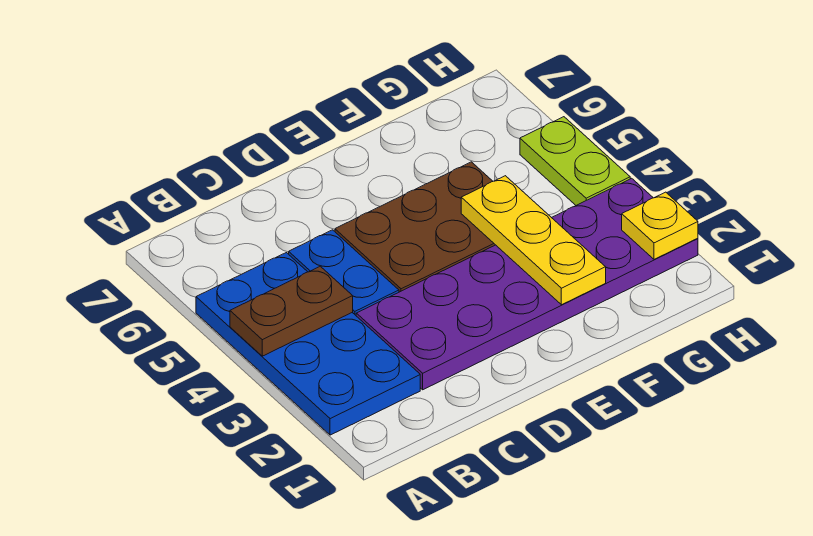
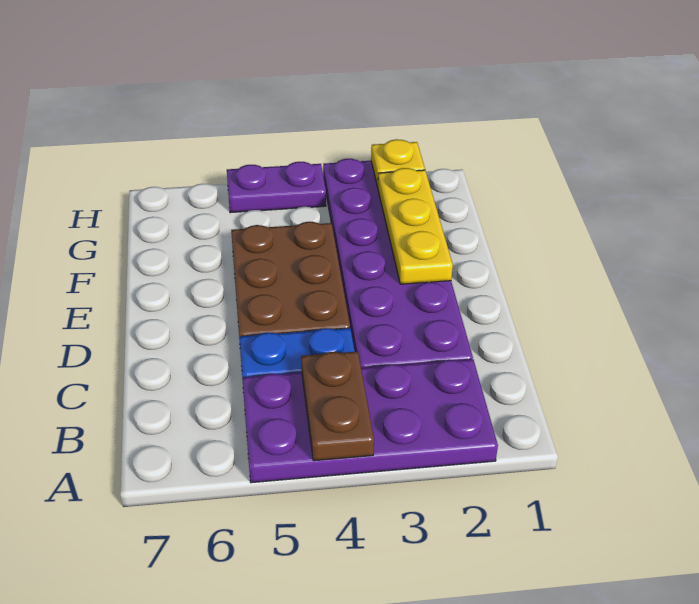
blue plate A2:B5 level 1 -> purple plate A2:B5 level 1
yellow plate F2:F4 level 2 -> yellow plate E2:G2 level 2
lime plate H4:H5 level 1 -> purple plate H4:H5 level 1

